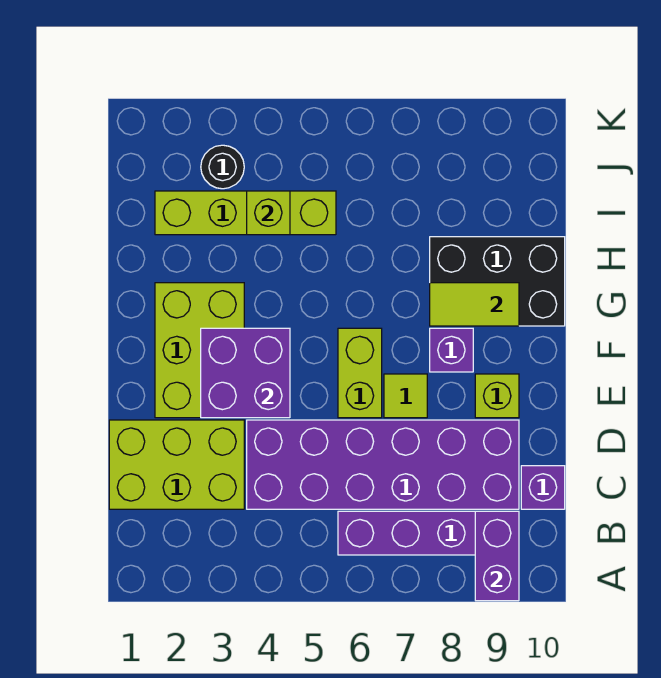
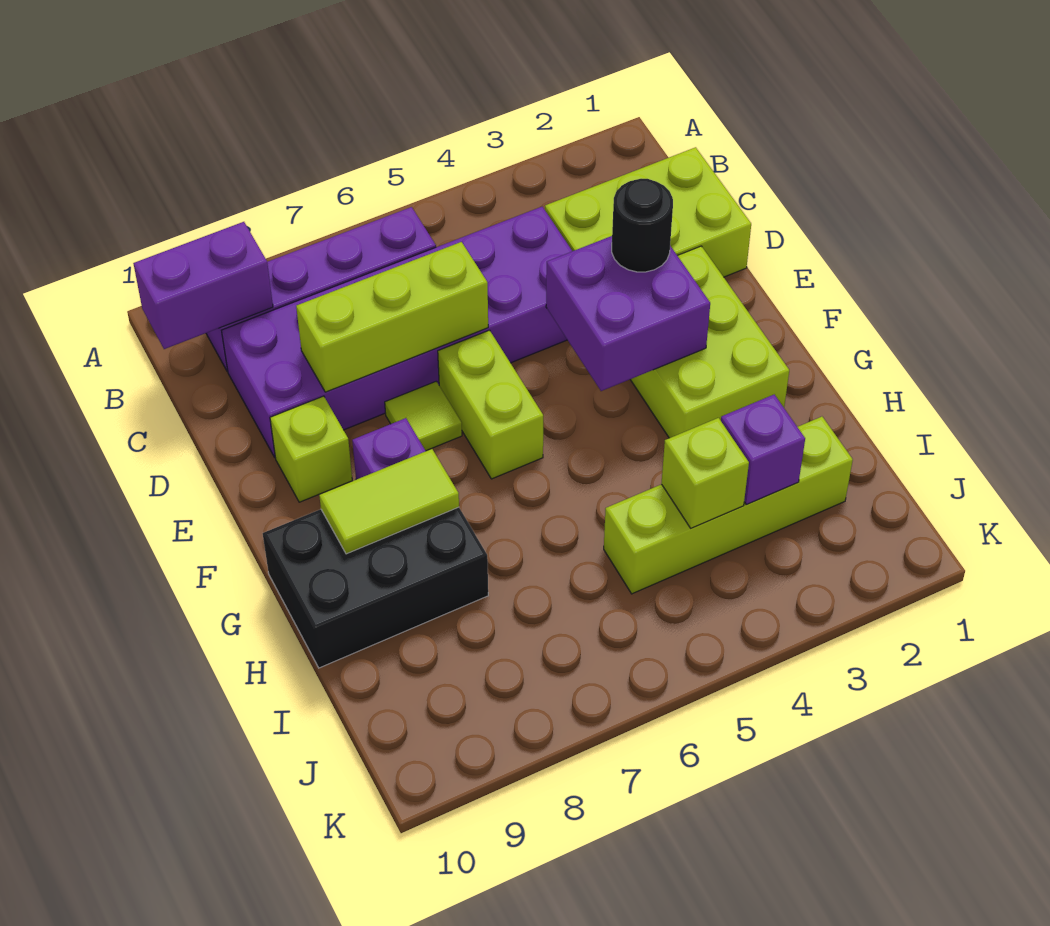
purple brick A9:B9 level 2 -> purple brick B9:B10 level 2
purple brick C10 level 1 -> purple brick I3 level 2
none -> lime brick D6:D8 level 2
black round brick J3 level 1 -> black round brick E3 level 3

